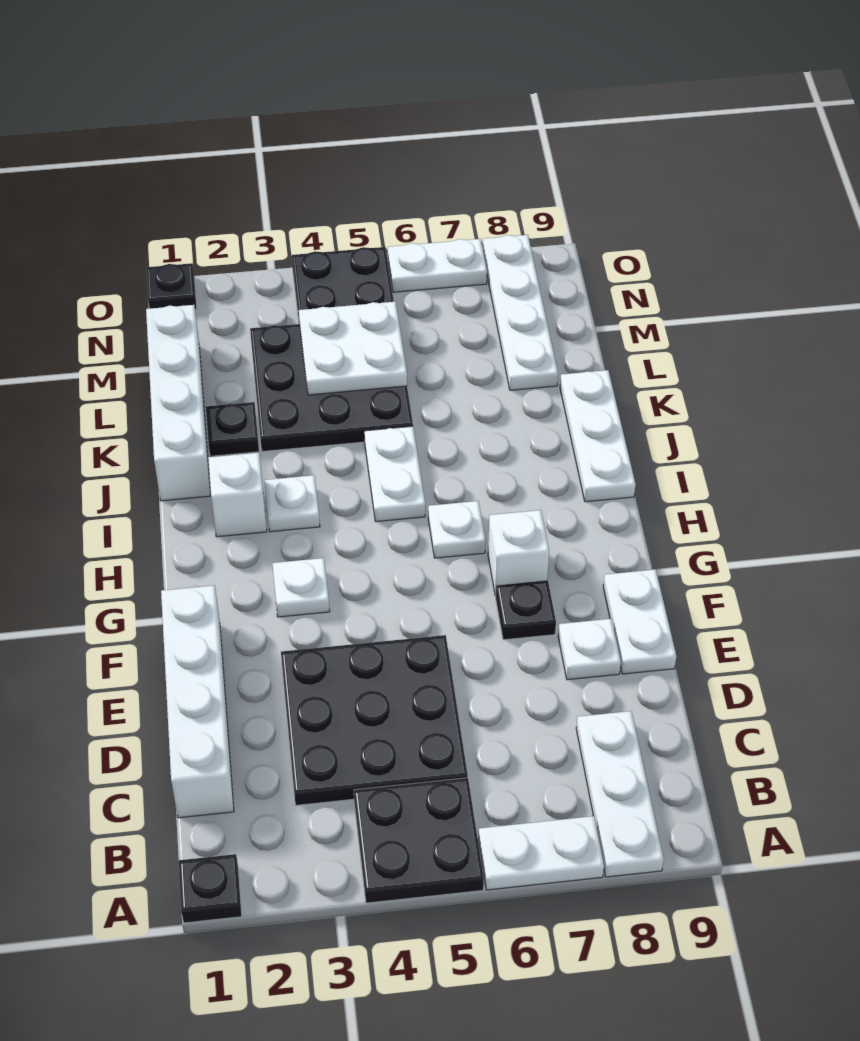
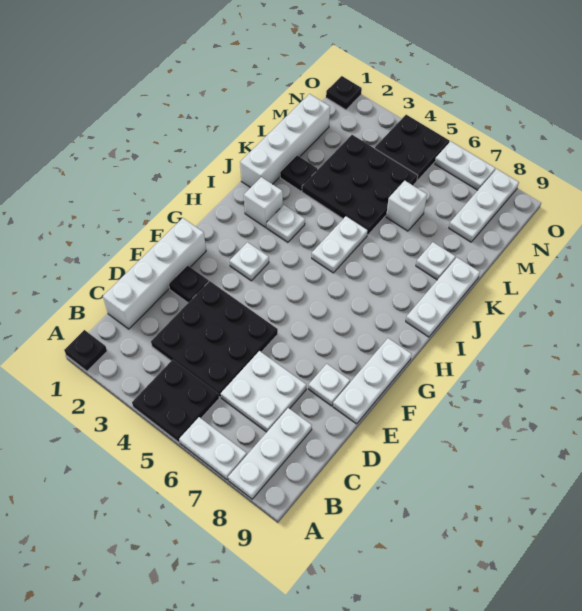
white plate E9:F9 level 1 -> white plate E9:G9 level 1
black plate F7 level 1 -> black plate E2 level 1
white brick G7 level 1 -> white brick L6 level 1
white plate H6 level 1 -> white plate K8 level 1
white plate L4:M5 level 2 -> white plate C6:D7 level 1
white plate L8:O8 level 1 -> white plate M8:O8 level 1

